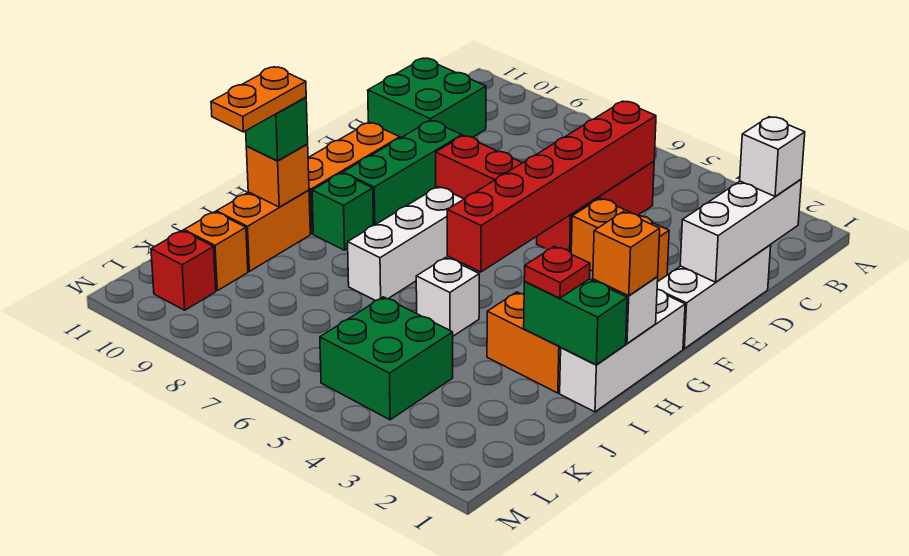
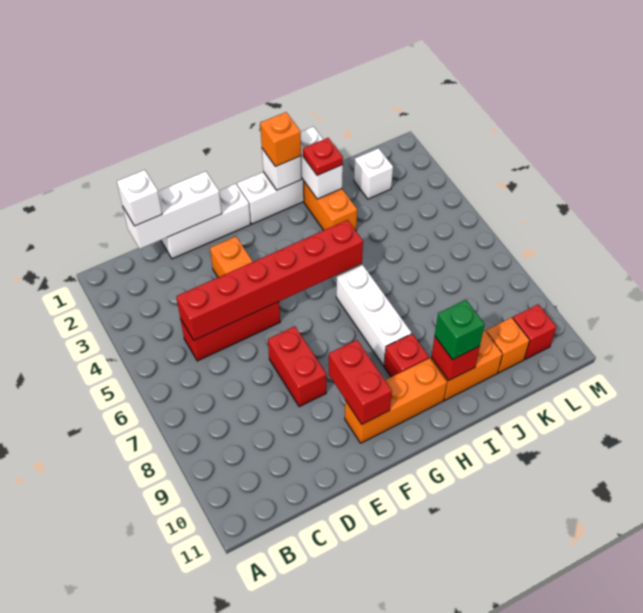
green brick C10:D11 level 1 -> none
green brick E9:G9 level 1 -> none
none -> red brick F9:F10 level 2
white brick G7:I7 level 1 -> white brick H6:H8 level 1
green brick H9 level 1 -> red brick H9 level 1
green brick I1:I2 level 2 -> white brick I1:I2 level 2
white brick I5 level 1 -> white brick K2 level 1
orange brick I10 level 2 -> red brick I10 level 2
orange plate I10:J10 level 4 -> none
green brick K4:L5 level 1 -> none

